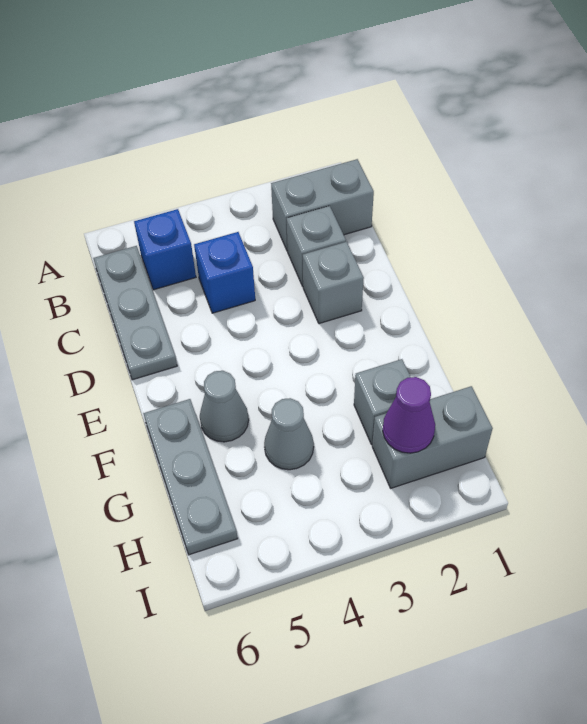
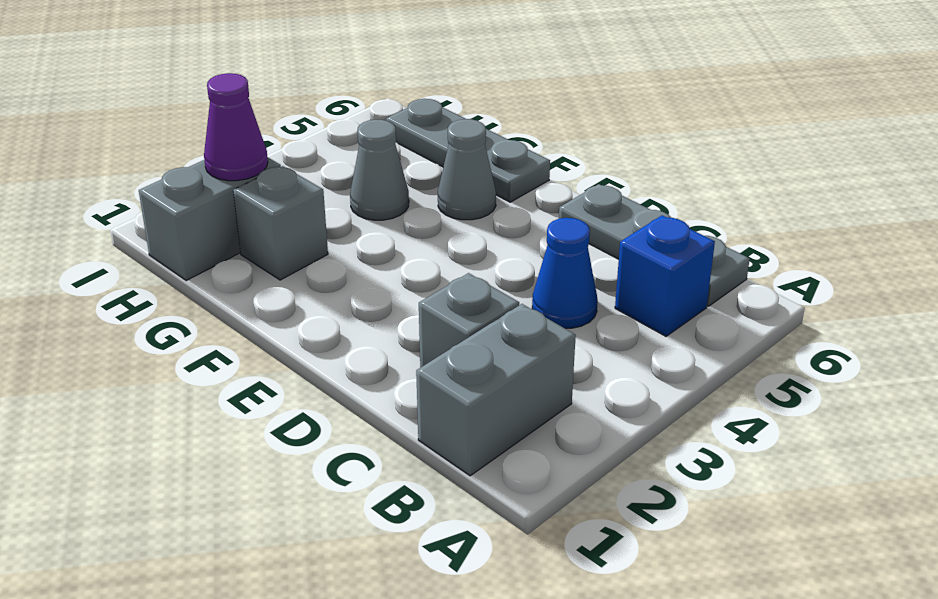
blue brick C4 level 1 -> blue cone C4 level 1
grey brick D2 level 1 -> none

